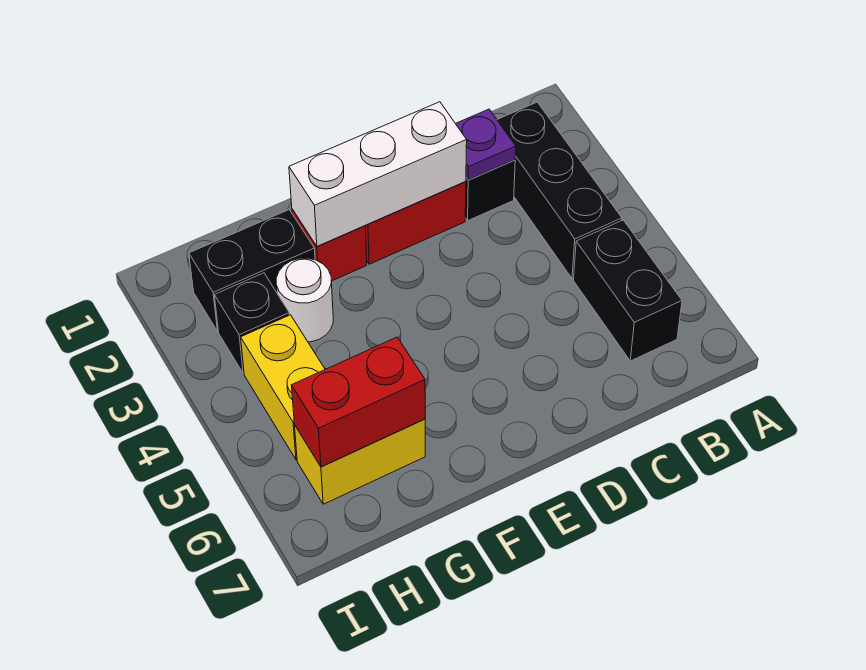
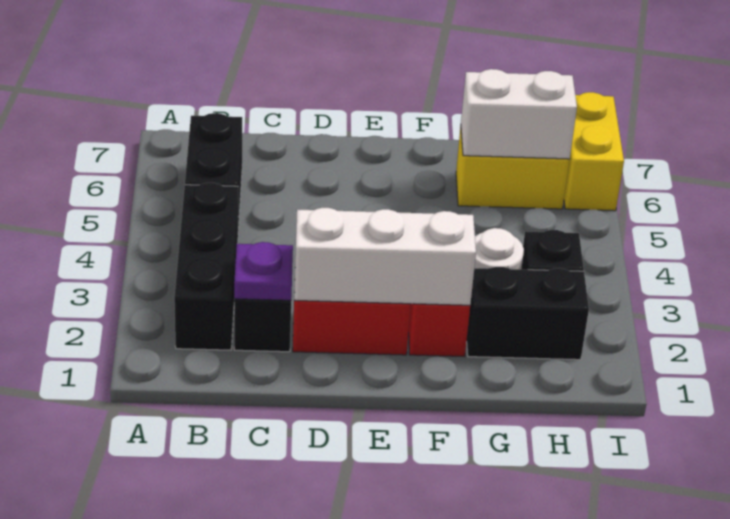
red brick G6:H6 level 2 -> white brick G6:H6 level 2
yellow brick H4:H5 level 1 -> yellow brick I6:I7 level 1

